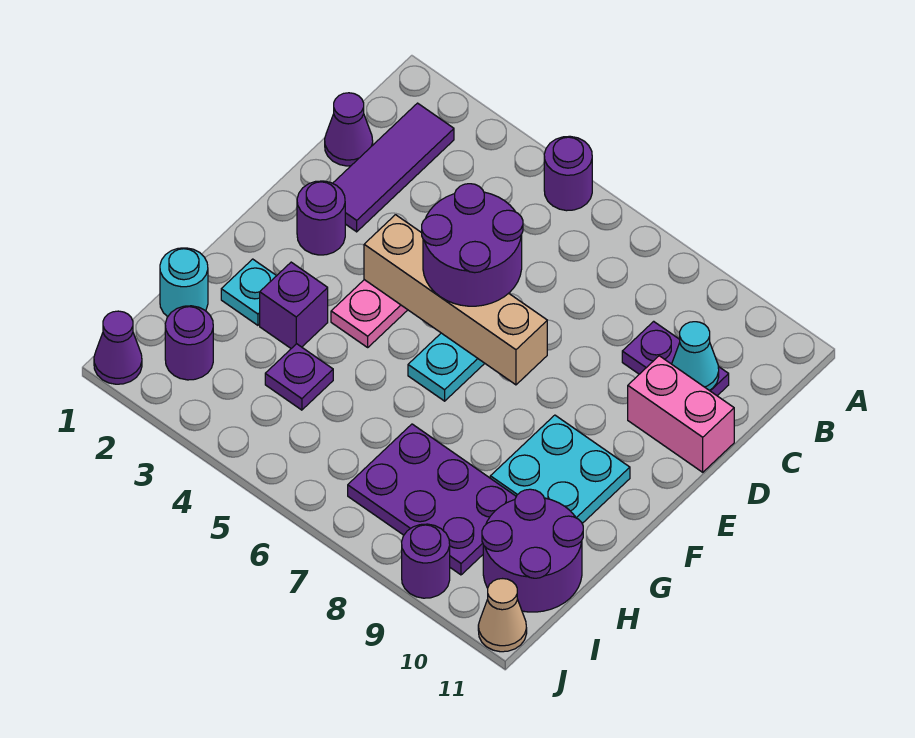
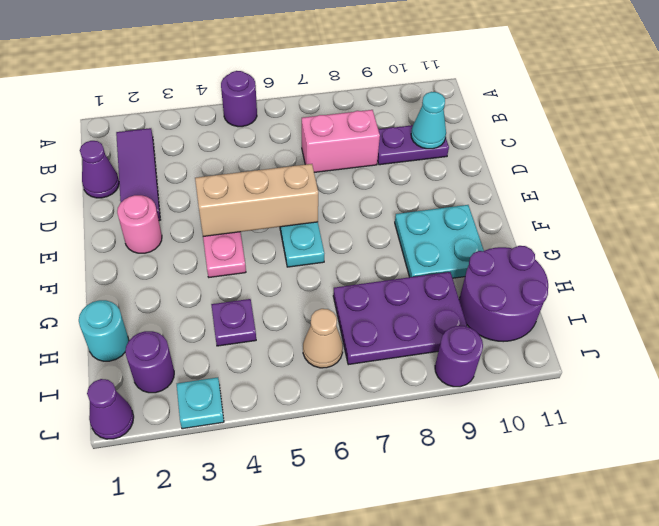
purple round brick D5:E6 level 3 -> none
pink brick D10:D11 level 1 -> pink brick C7:C8 level 1
purple round brick E2 level 1 -> pink round brick E2 level 1
tan brick E4:E7 level 2 -> tan brick E4:E6 level 2
cyan plate G2 level 1 -> cyan plate J3 level 1
purple brick G3 level 1 -> none
tan cone J11 level 1 -> tan cone I6 level 1

